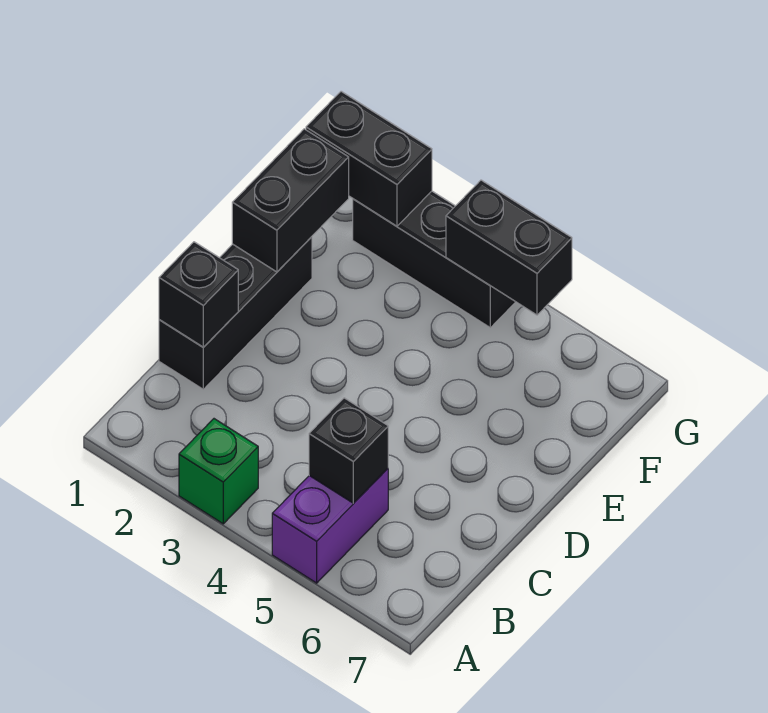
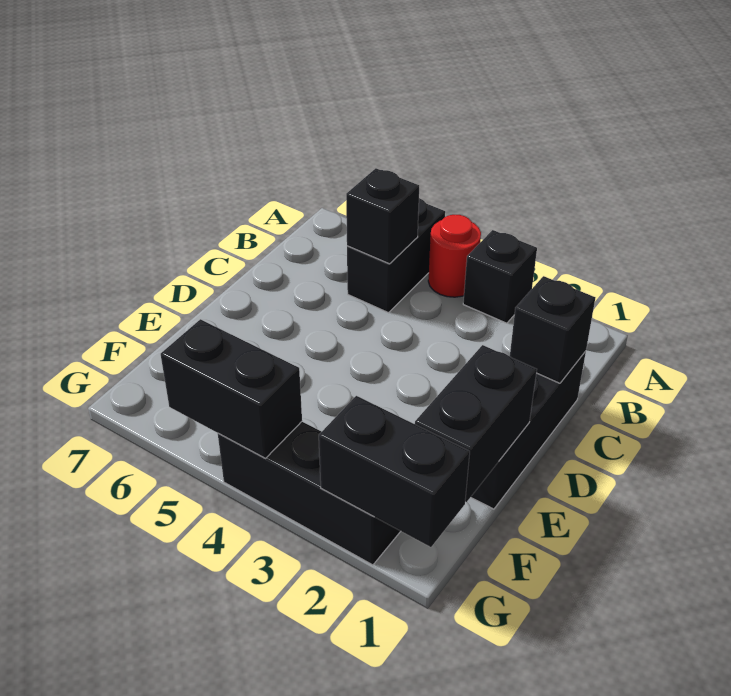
green brick A3 level 1 -> black brick A3 level 1
none -> red round brick A4 level 1
purple brick A5:B5 level 1 -> black brick A5:B5 level 1

